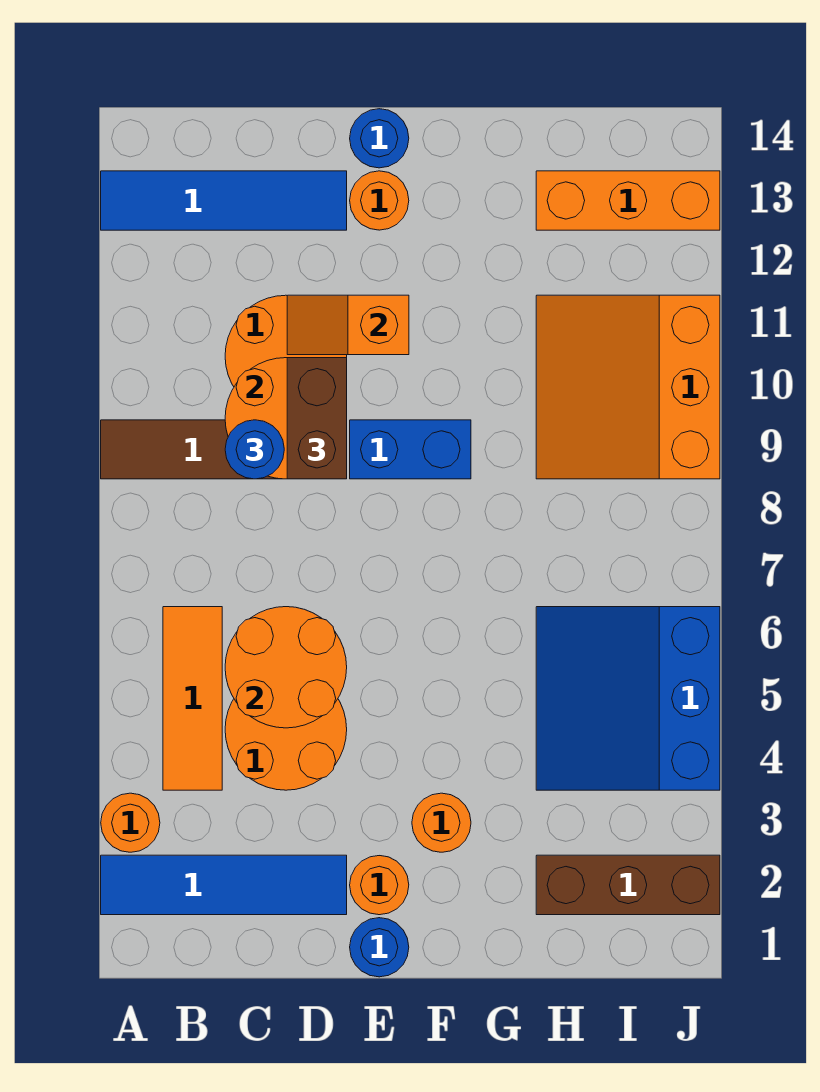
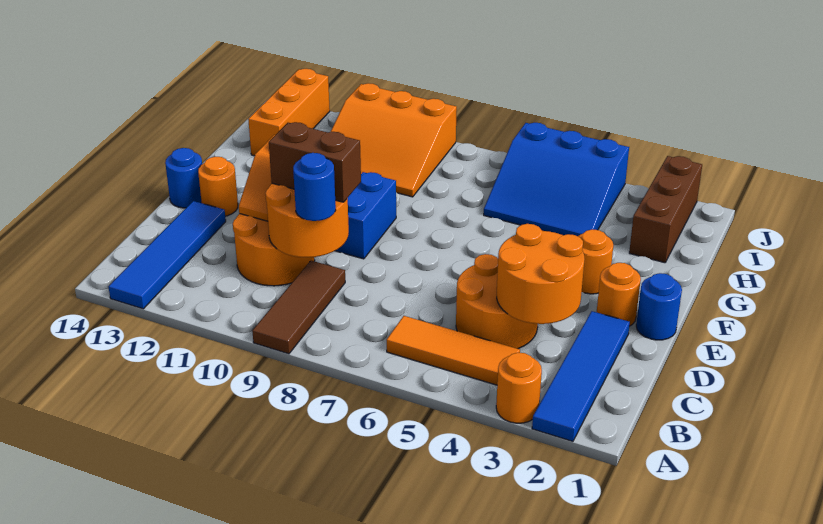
orange round brick C5:D6 level 2 -> orange round brick C3:D4 level 2

